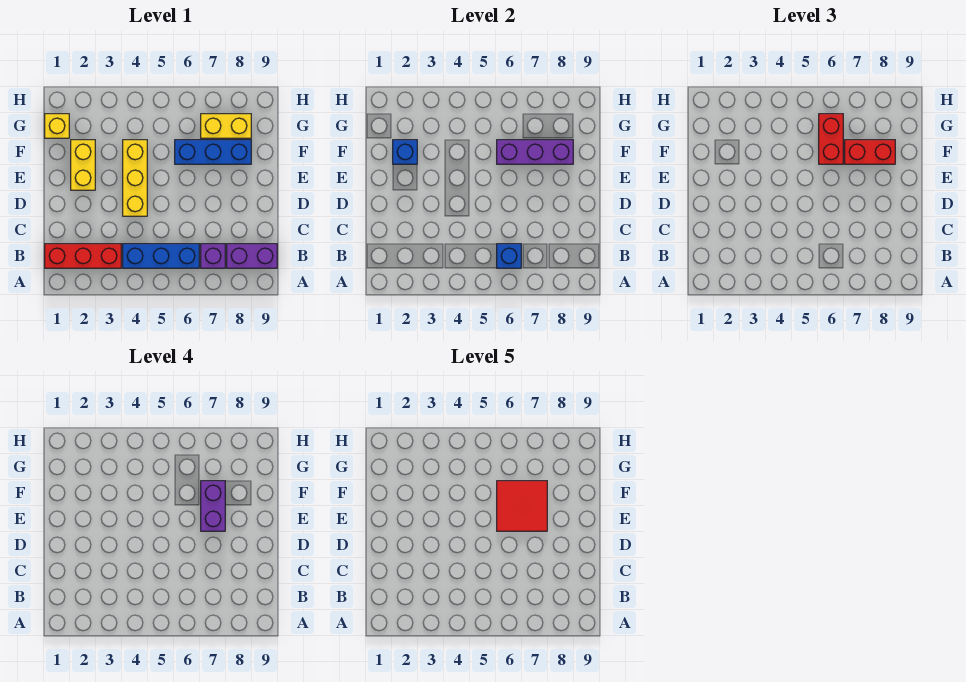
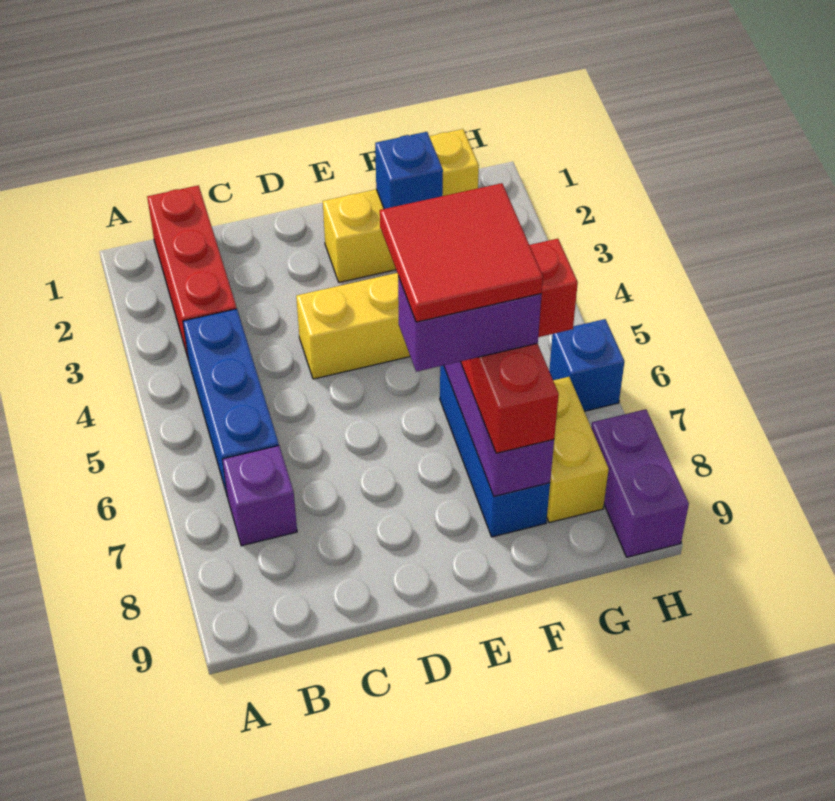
blue brick B6 level 2 -> blue brick H6 level 1
purple brick B8:B9 level 1 -> purple brick H8:H9 level 1

